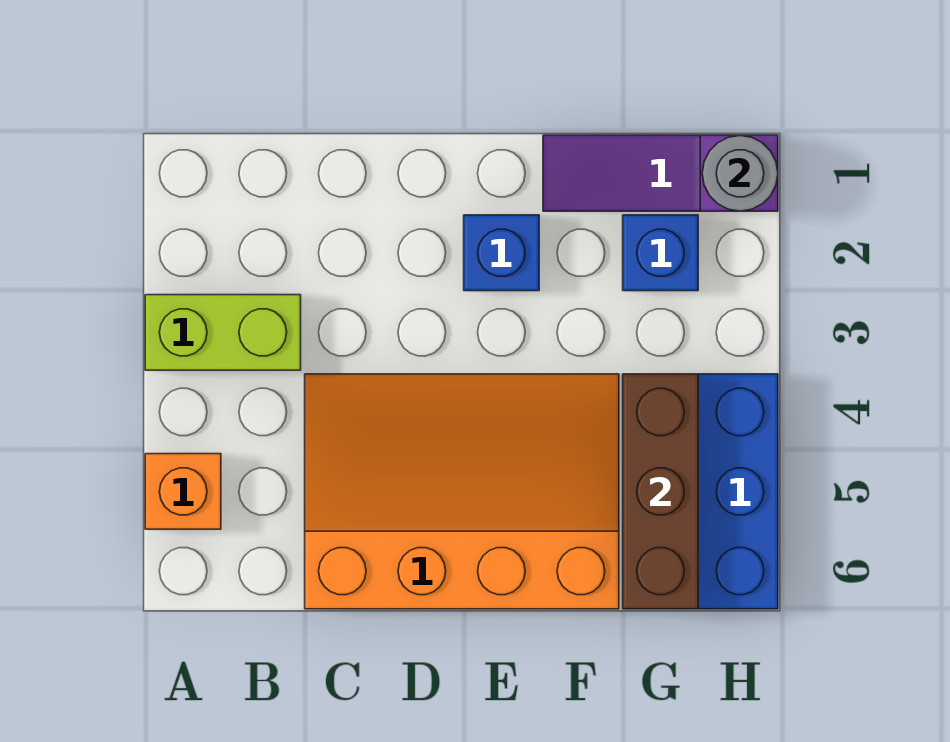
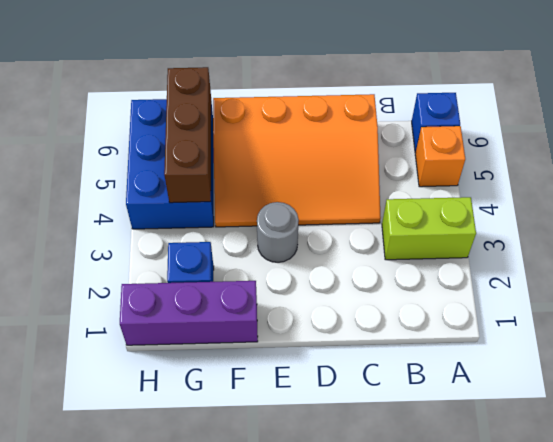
blue brick E2 level 1 -> blue brick A6 level 1
purple slope F1:H1 level 1 top H -> purple brick F1:H1 level 1
grey round brick H1 level 2 -> grey round brick E3 level 1

